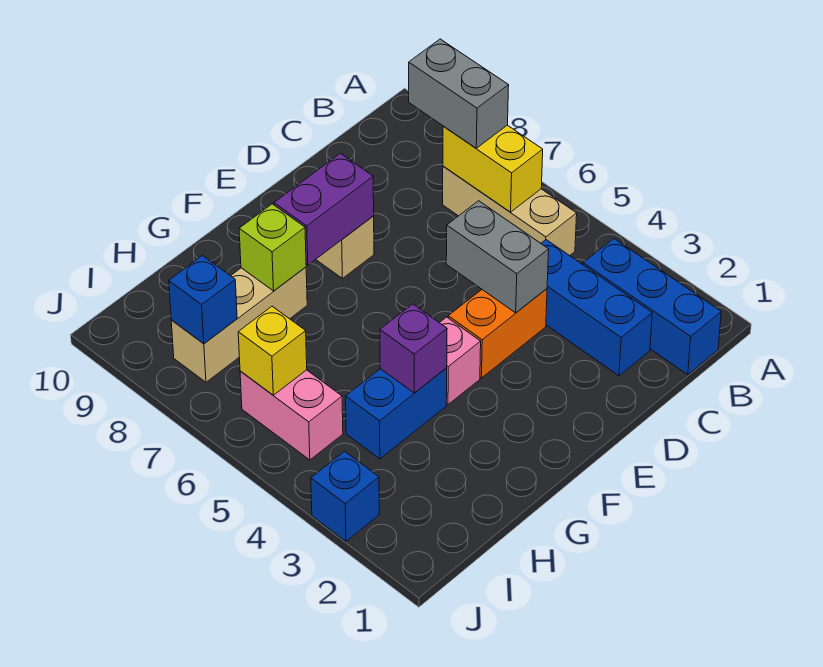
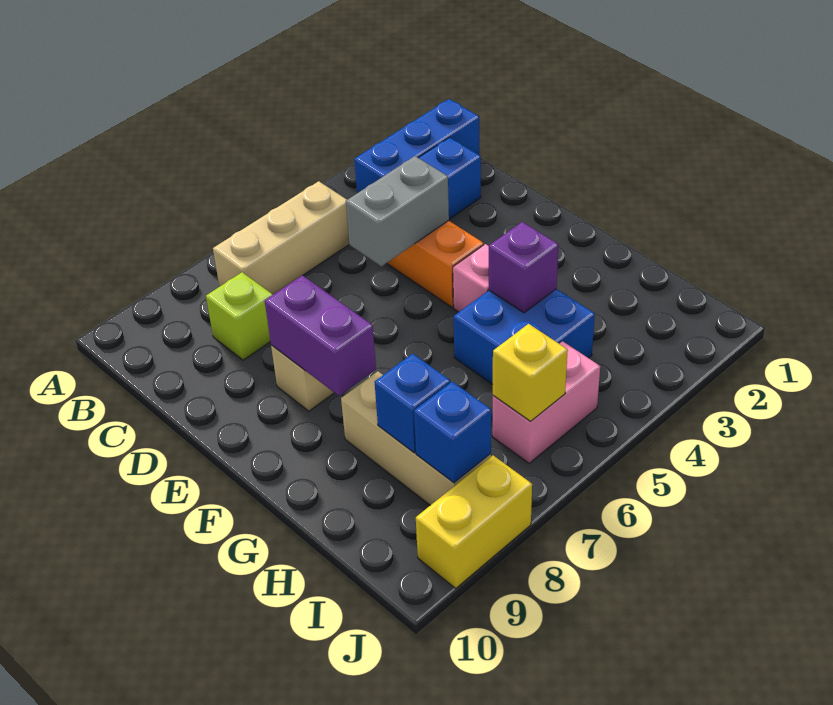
yellow brick B6:B7 level 2 -> yellow brick J8:J9 level 1
grey brick B7:B8 level 3 -> none
blue brick G4:H4 level 1 -> blue brick G4:H5 level 1
lime brick G8 level 2 -> lime brick C8 level 1
blue brick J3 level 1 -> blue brick H8 level 2

